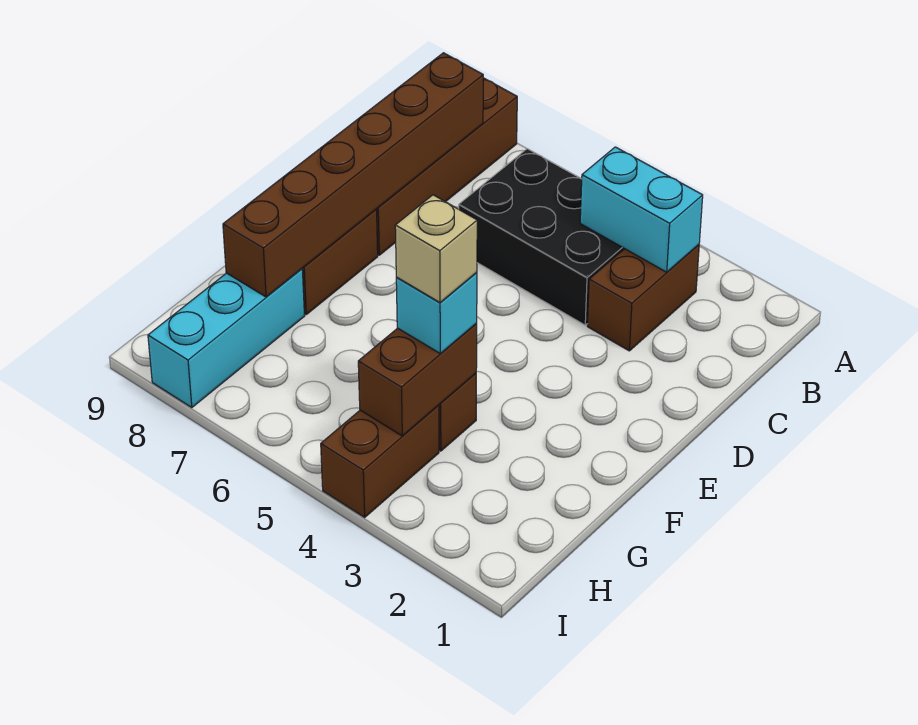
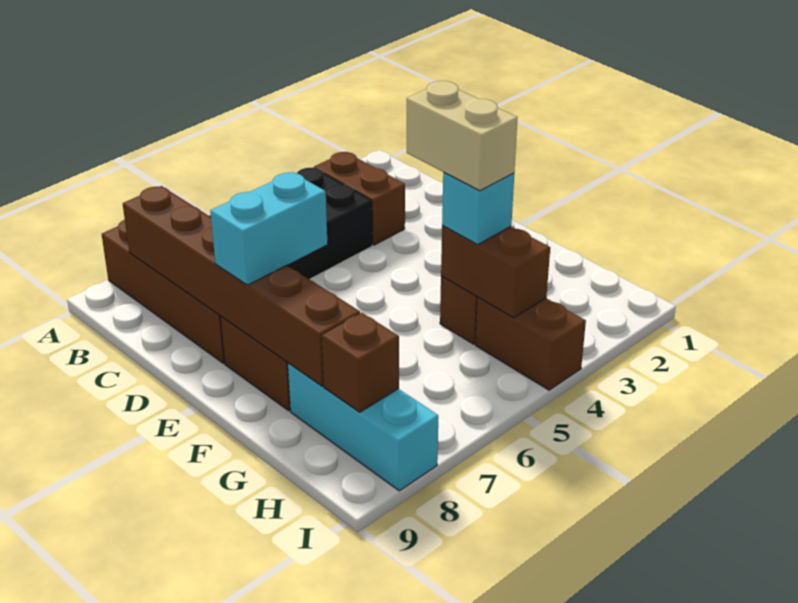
cyan brick B3:B4 level 2 -> cyan brick E7:E8 level 3
tan brick G4 level 4 -> tan brick F4:G4 level 4
none -> brown brick H8 level 2

